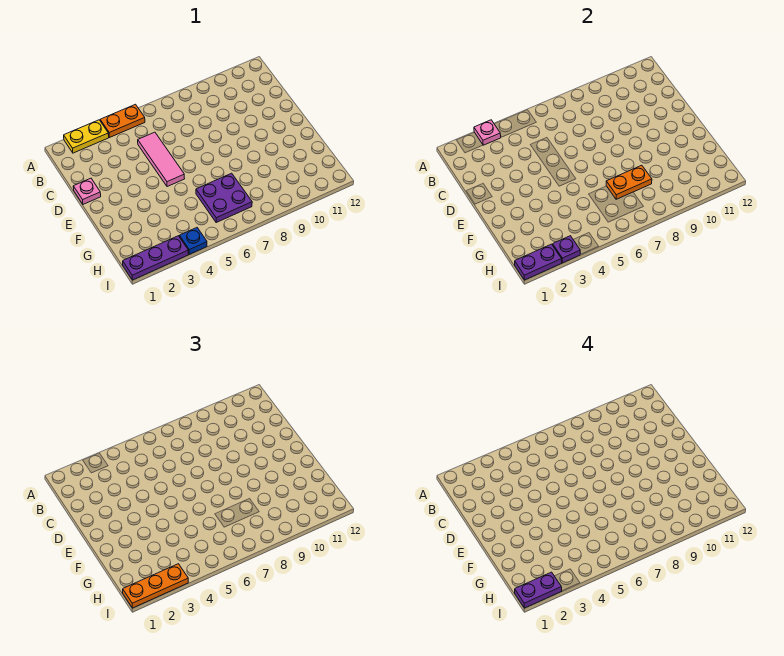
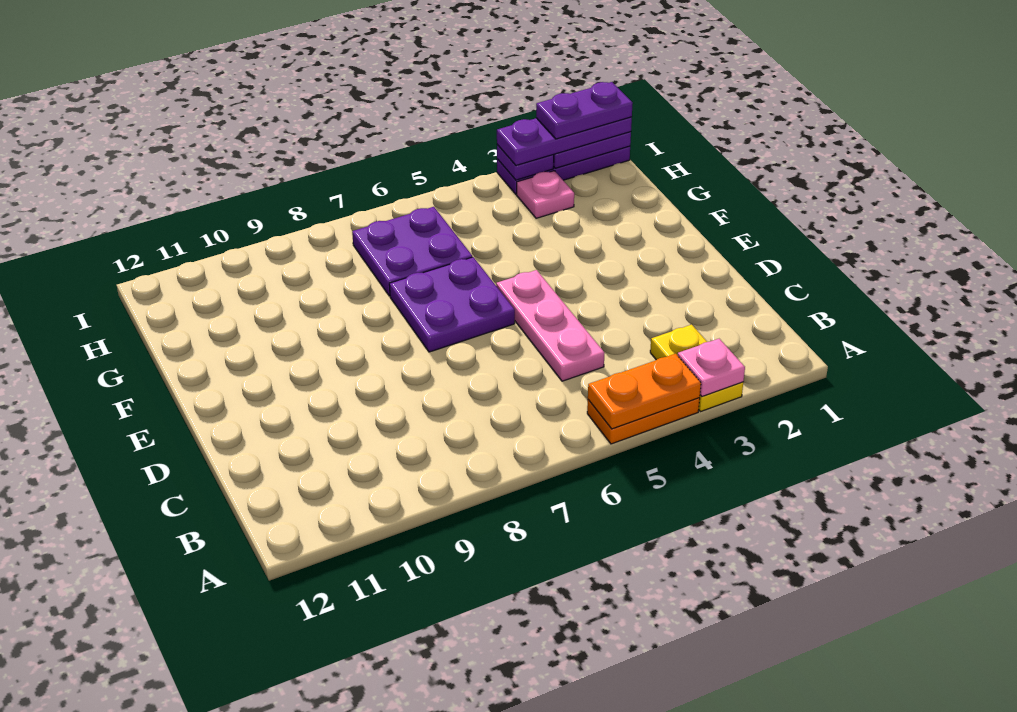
yellow plate A2:A3 level 1 -> yellow plate A3:B3 level 1
pink tile C5:E5 level 1 -> pink plate C5:E5 level 1
pink plate D1 level 1 -> pink plate H3 level 1
none -> purple plate E6:F7 level 1
orange plate G7:G8 level 2 -> orange plate A4:A5 level 2
orange plate I1:I3 level 3 -> purple plate I1:I3 level 3
blue plate I4 level 1 -> none

